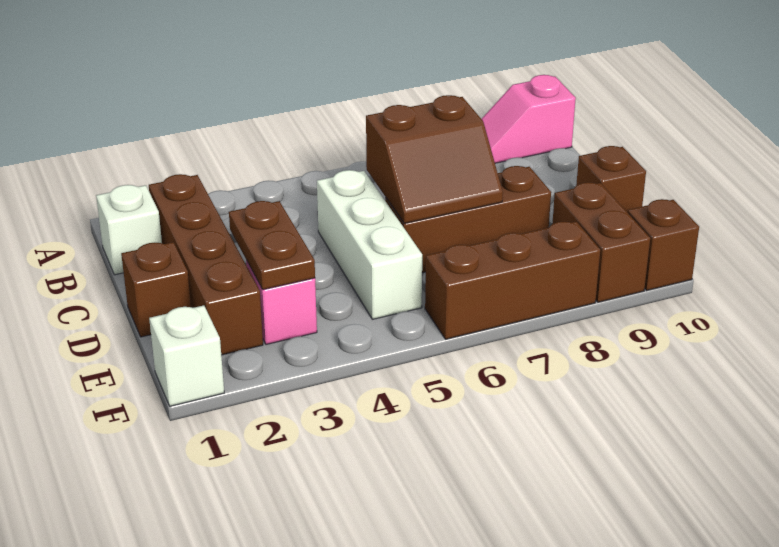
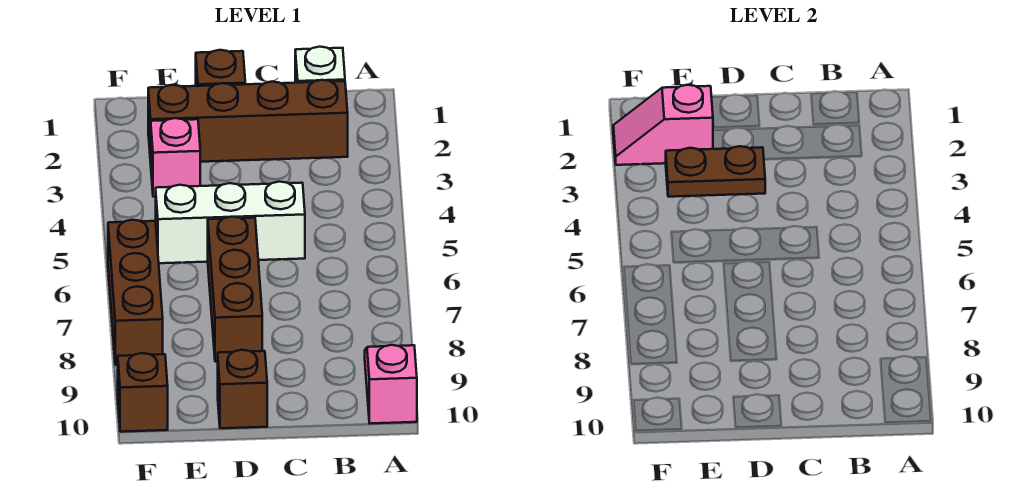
brown slope C6:D7 level 2 top C -> none
none -> pink slope E2:F2 level 2 top E
brown brick E9:F9 level 1 -> none
white brick F1 level 1 -> none

